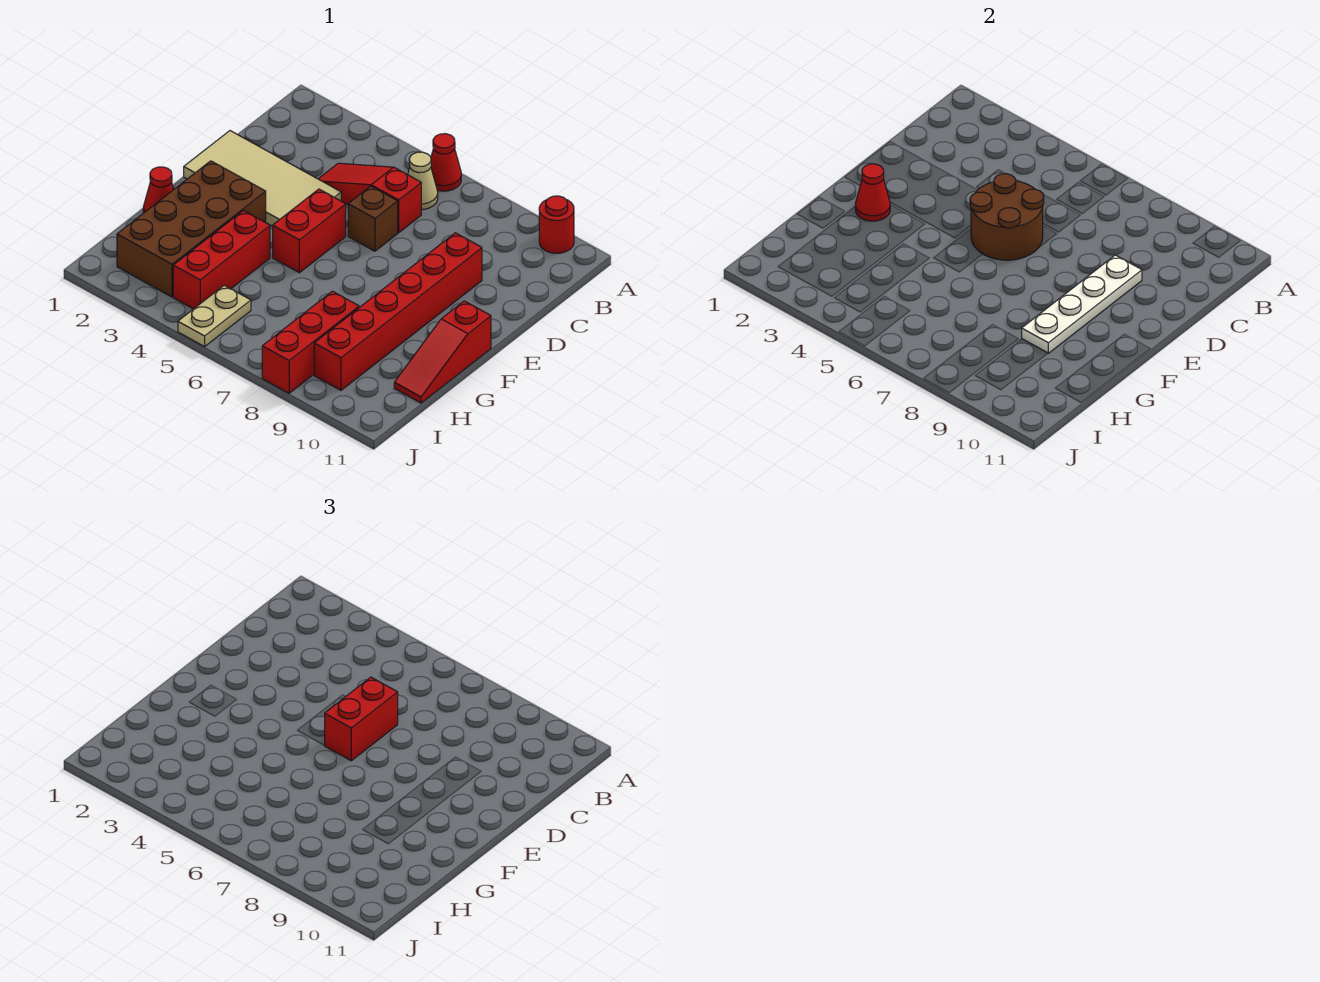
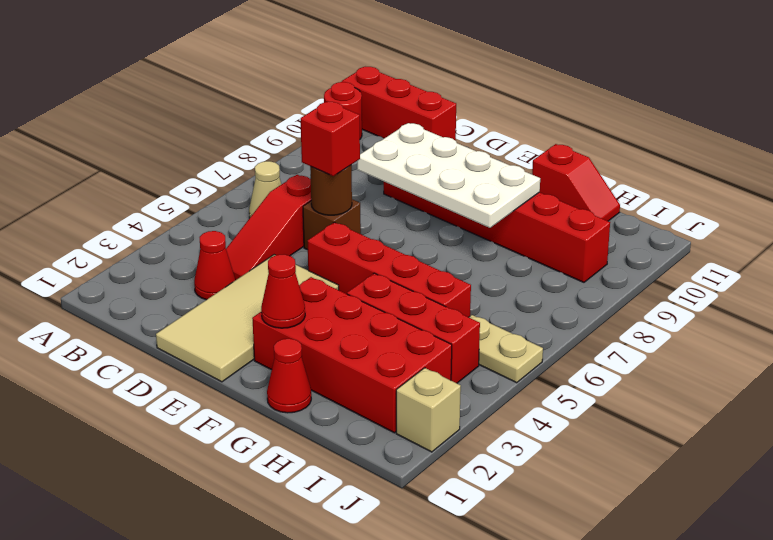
red cone A6 level 1 -> red cone C3 level 1
brown round brick D5:E6 level 2 -> brown round brick D6 level 2
red brick D6:E6 level 3 -> red brick D6 level 3
white plate D9:G9 level 2 -> white plate D8:G9 level 2
red brick E5:F5 level 1 -> red brick E5:H5 level 1
brown brick F2:I3 level 1 -> red brick F2:I3 level 1
red slope F11:H11 level 1 top F -> red slope G11:H11 level 1 top G
red brick H8:J8 level 1 -> red brick A11:C11 level 1
none -> tan brick J2 level 1

